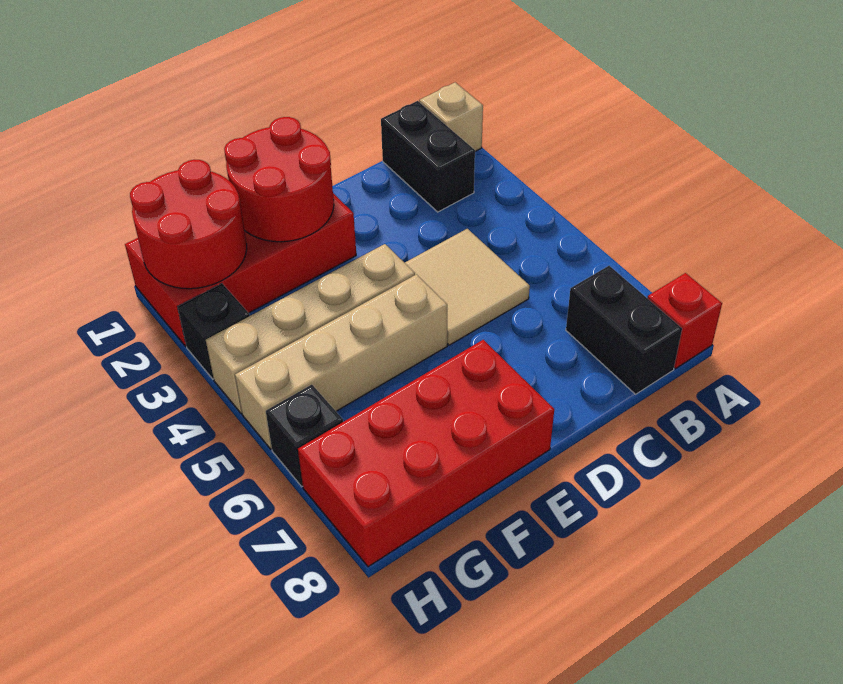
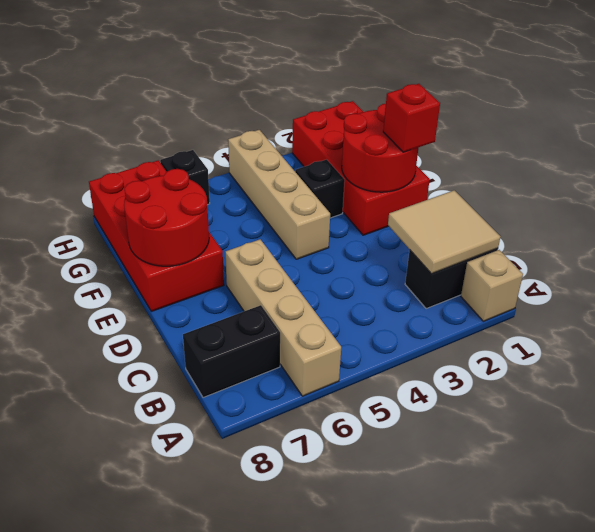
red brick A8 level 1 -> red brick E1 level 3
tan tile C4:D5 level 1 -> tan tile B1:C2 level 2
tan brick E5:H5 level 1 -> tan brick A6:D6 level 1
red round brick G1:H2 level 2 -> red round brick E7:F8 level 2
black brick H3 level 1 -> black brick F3 level 1

